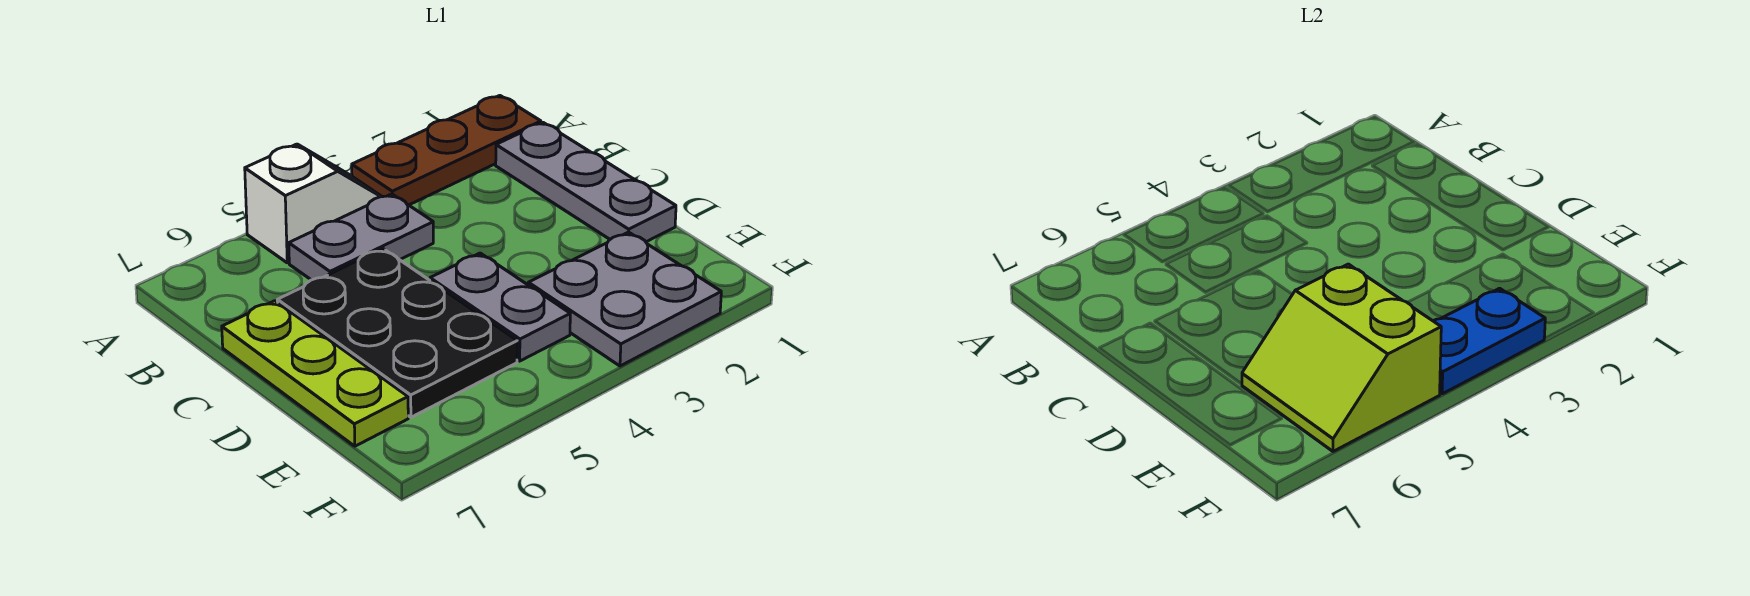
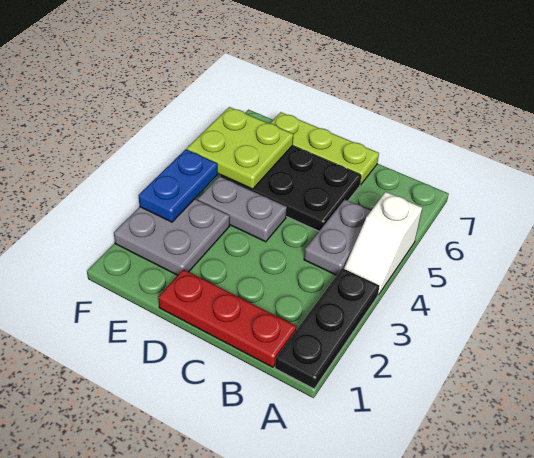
brown plate A1:A3 level 1 -> black plate A1:A3 level 1
grey plate B1:D1 level 1 -> red plate B1:D1 level 1
lime slope E5:F6 level 2 top 5 -> lime plate E5:F6 level 2

